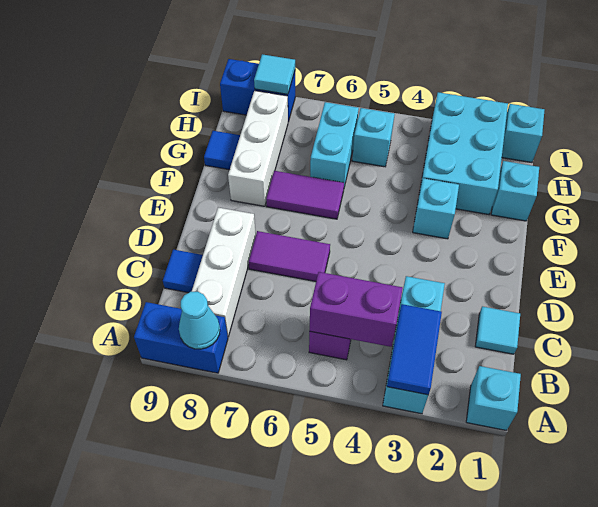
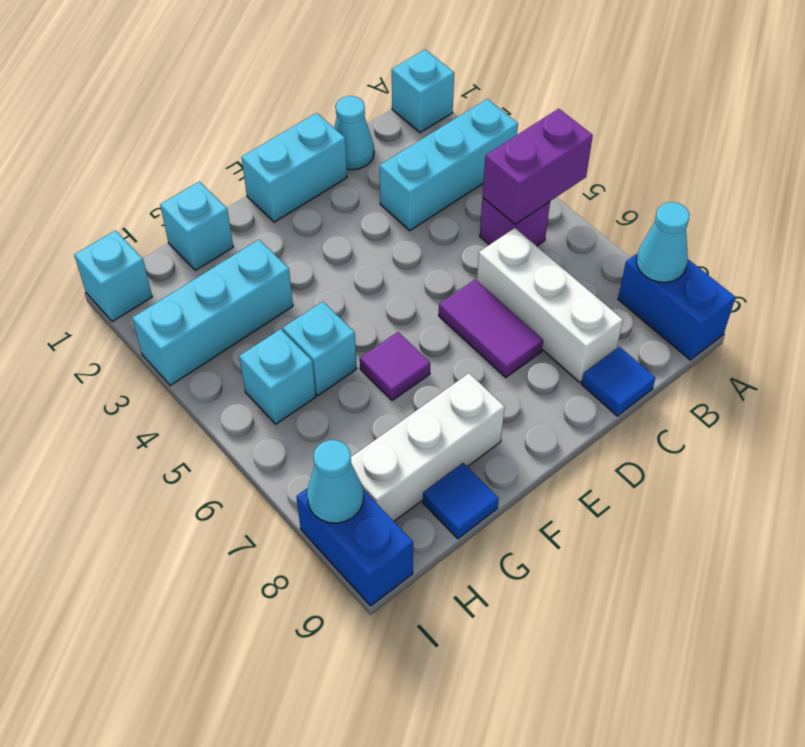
blue tile A3:B3 level 2 -> none
purple brick B4:B5 level 2 -> purple brick A5:B5 level 2
white brick B8:D8 level 1 -> white brick C6:C8 level 1
cyan tile C1 level 1 -> cyan cone C1 level 1
cyan brick F3 level 1 -> cyan brick G5 level 1
purple tile F6:F7 level 1 -> purple tile F6 level 1
cyan brick G2:I3 level 1 -> cyan brick G3:I3 level 1
cyan brick G6:H6 level 1 -> cyan brick D1:E1 level 1
cyan tile I8 level 2 -> cyan cone I8 level 2

